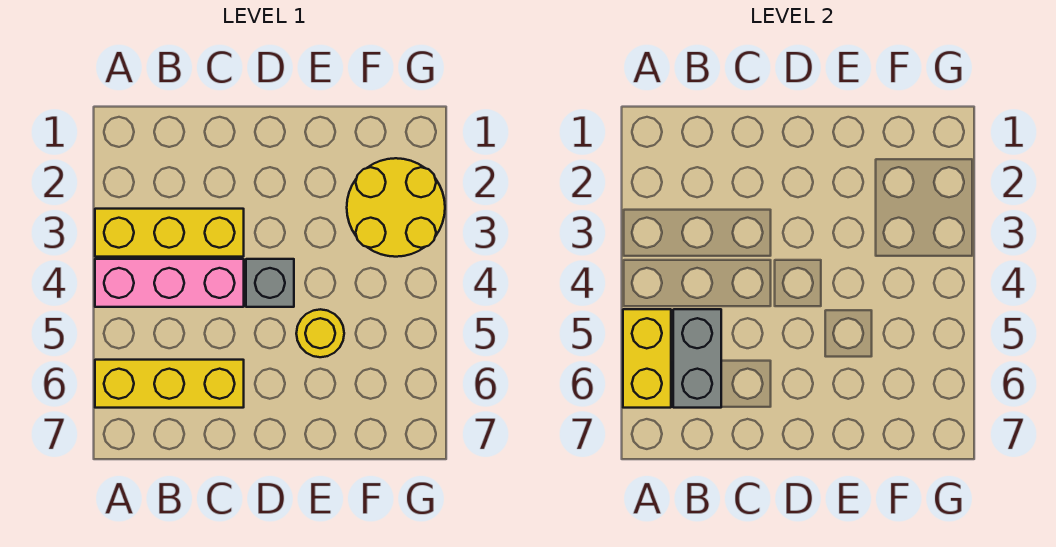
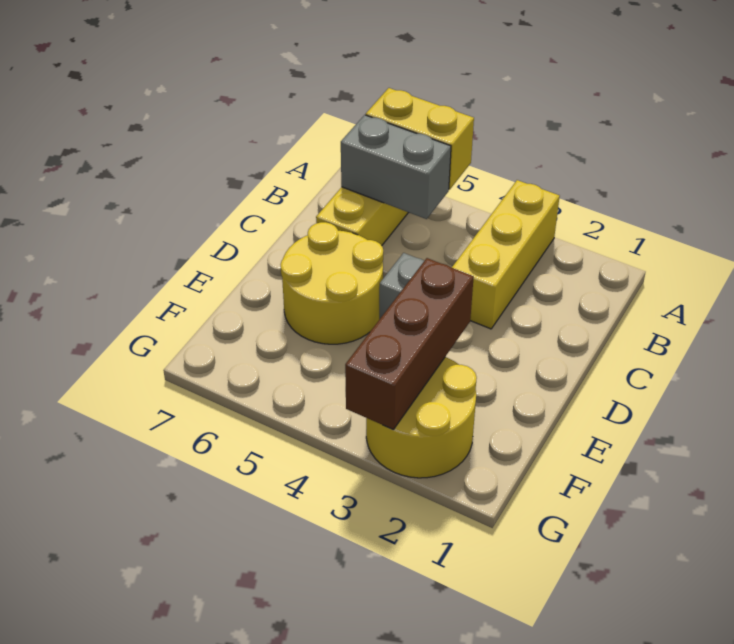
pink brick A4:C4 level 1 -> none
none -> brown brick E3:G3 level 2
yellow round brick E5 level 1 -> yellow round brick D5:E6 level 1

